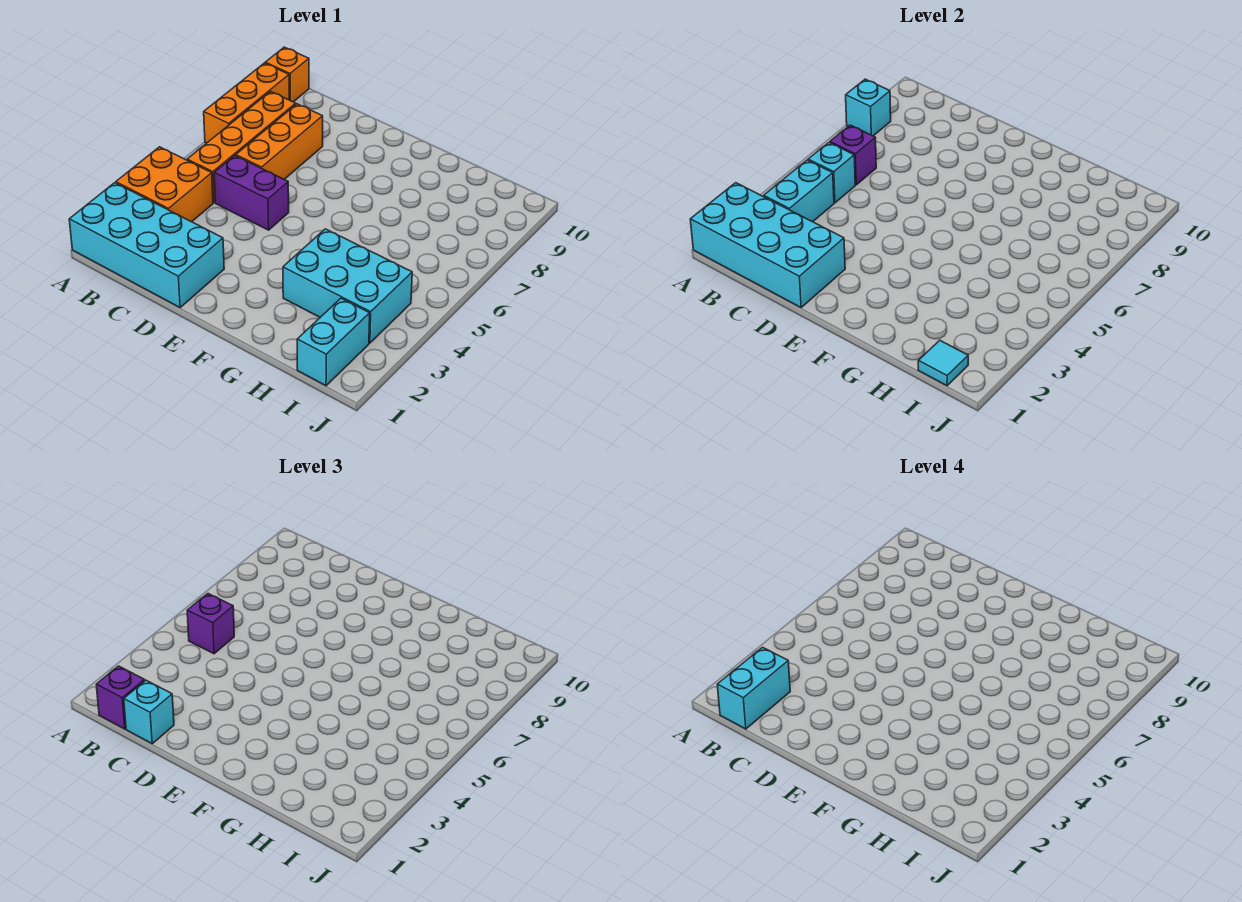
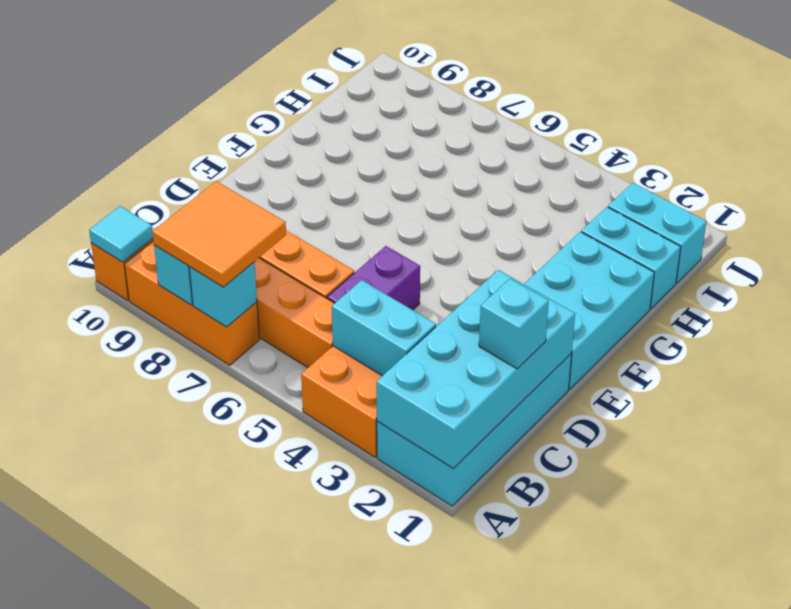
none -> orange tile A7:B8 level 3
purple brick B1 level 3 -> none
cyan brick B1:B2 level 4 -> cyan brick H1:H2 level 1
cyan brick B5 level 2 -> cyan brick A7 level 2
purple brick B5 level 3 -> none
purple brick B6 level 2 -> none
cyan brick G3:I4 level 1 -> cyan brick E1:G2 level 1
cyan tile I1 level 2 -> cyan tile A10 level 2

